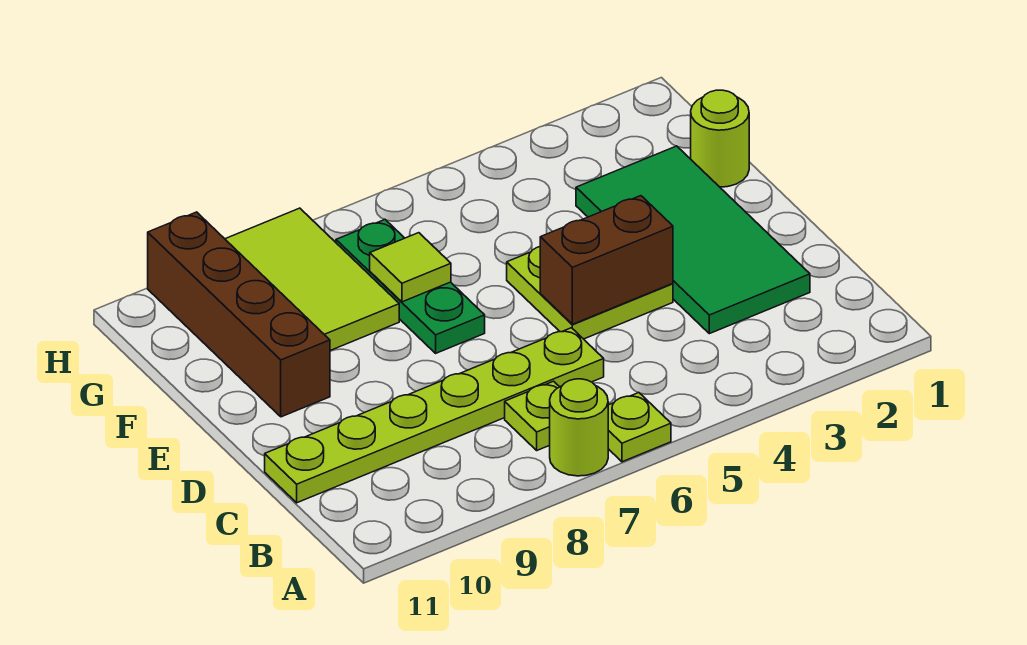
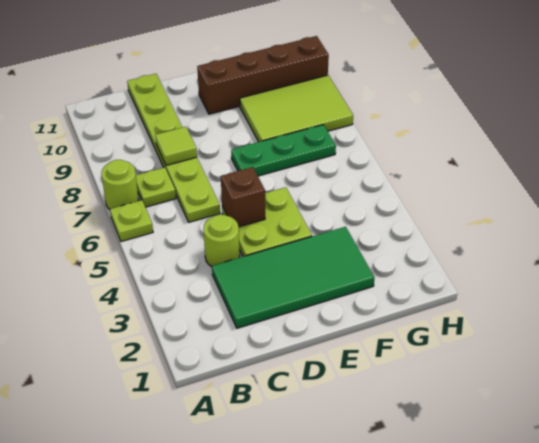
brown brick D4:D5 level 2 -> brown brick D5 level 2
lime round brick F1 level 1 -> lime round brick C4 level 1
lime tile F7 level 2 -> lime tile C8 level 2

